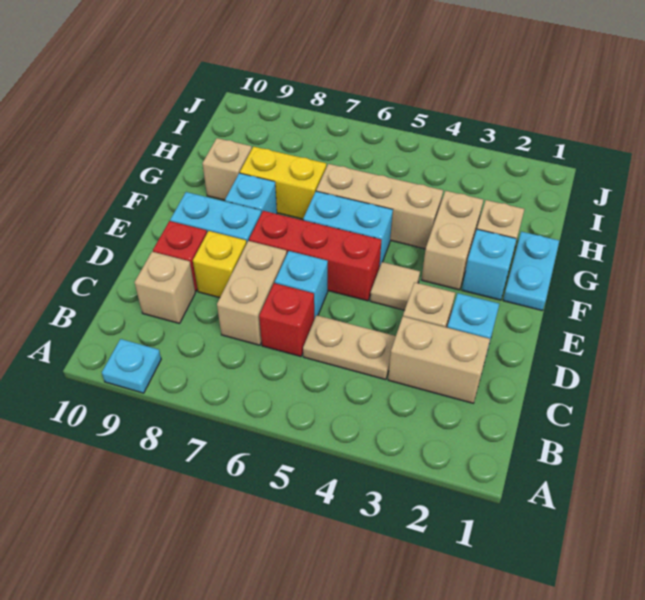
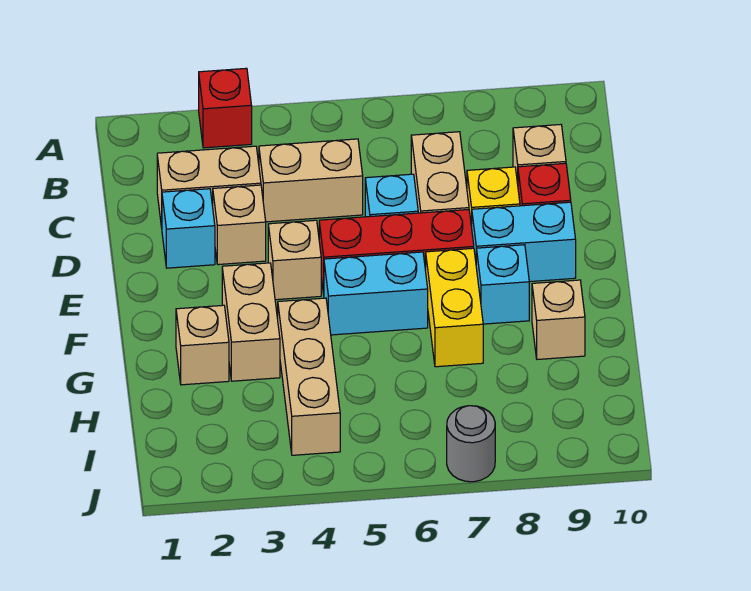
cyan plate A9 level 1 -> none
tan plate C4:C5 level 1 -> tan brick C4:C5 level 1
red brick C6 level 1 -> red brick A3 level 1
tan tile E4 level 1 -> tan brick E4 level 1
cyan plate F1:G1 level 1 -> none
cyan brick F2 level 1 -> none
tan brick G4:G6 level 1 -> tan brick G4:I4 level 1
yellow brick G7:G8 level 1 -> yellow brick F7:G7 level 1
none -> grey round brick J7 level 1

